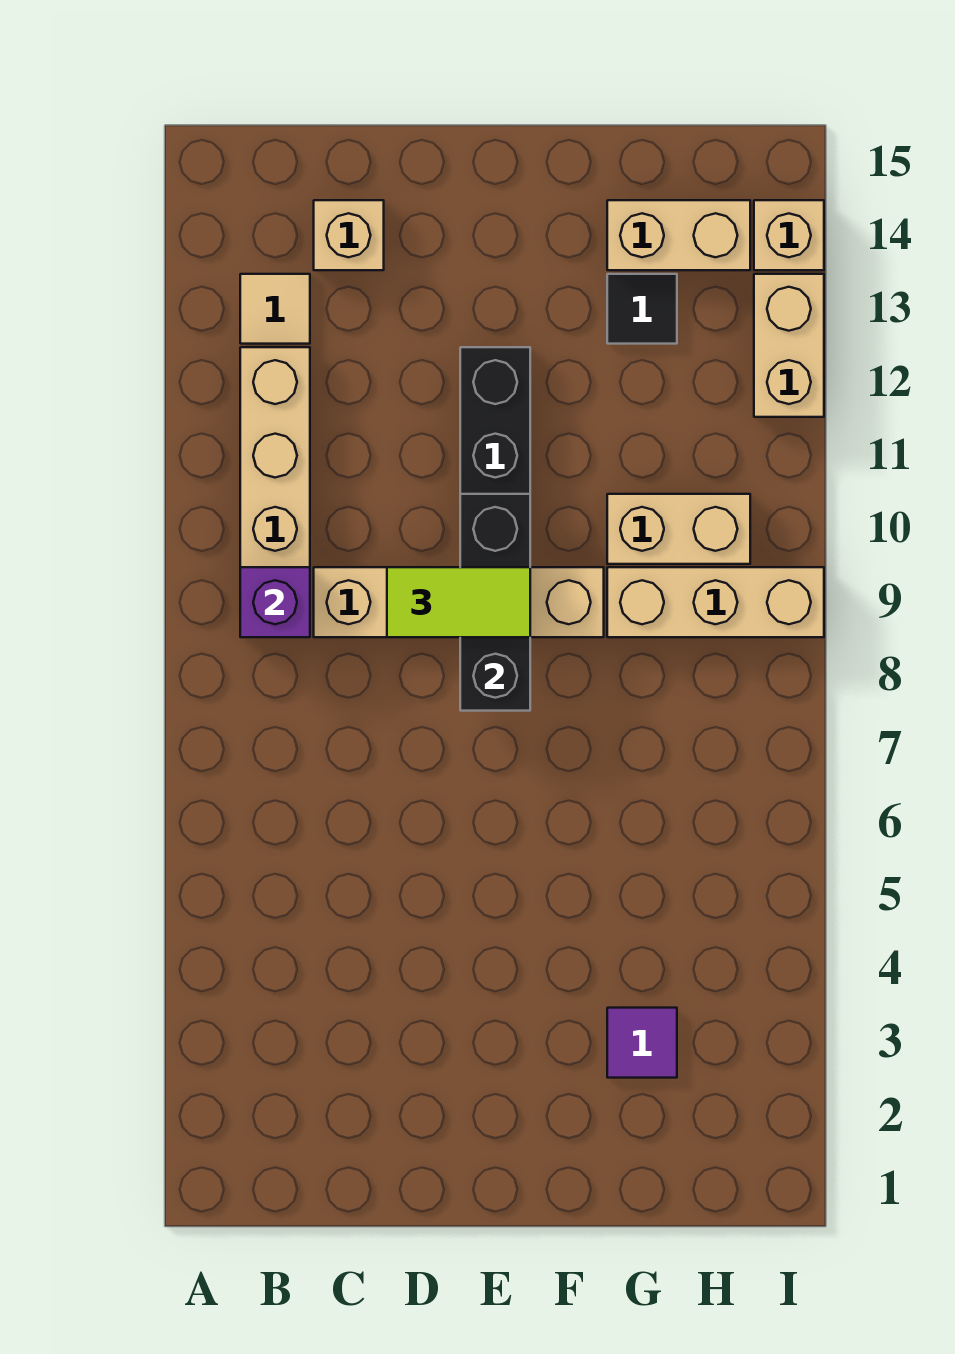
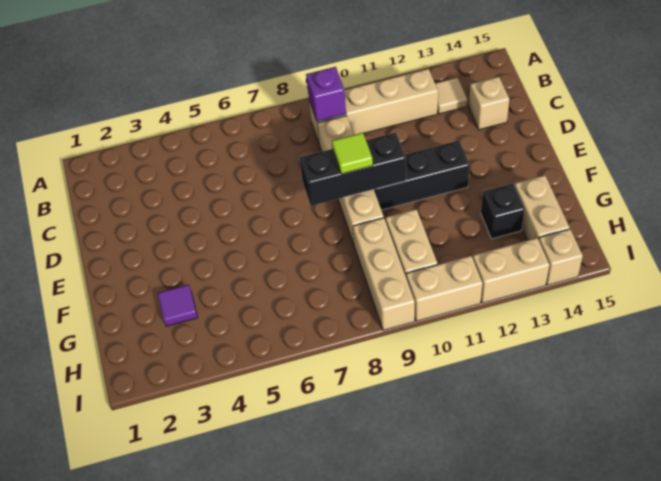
lime tile D9:E9 level 3 -> lime tile E9 level 3
black tile G13 level 1 -> black brick G13 level 1
none -> tan brick I10:I11 level 1

